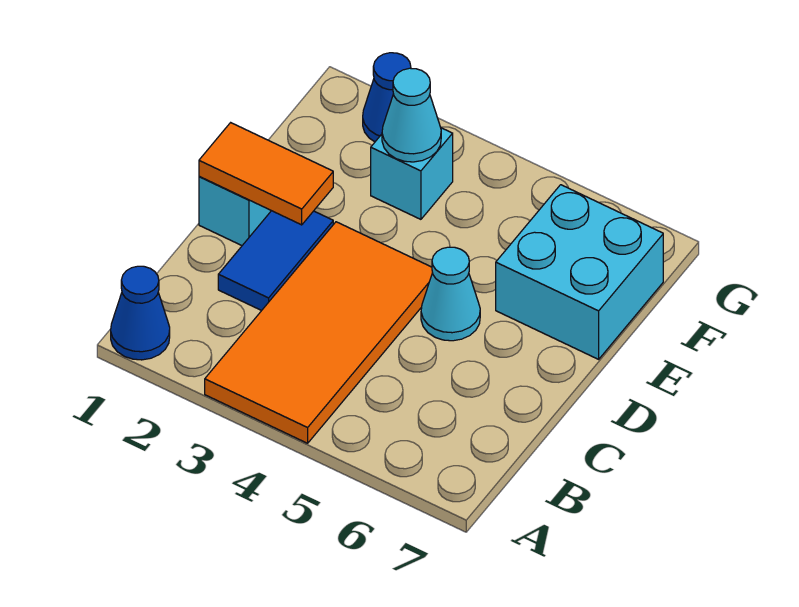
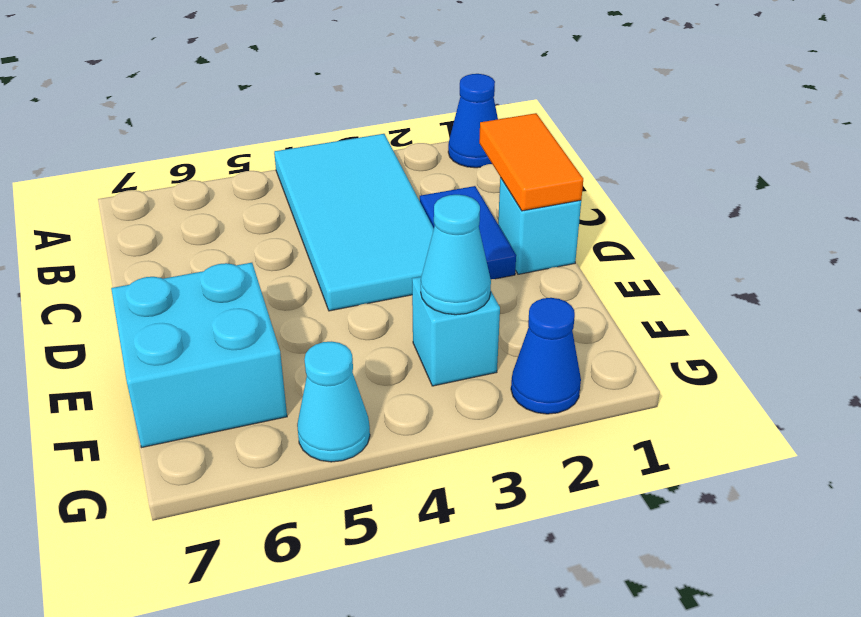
orange tile A3:D4 level 1 -> cyan tile A3:D4 level 1
orange tile D1:D2 level 2 -> orange tile C1:D1 level 2
cyan cone D5 level 1 -> cyan cone G5 level 1

